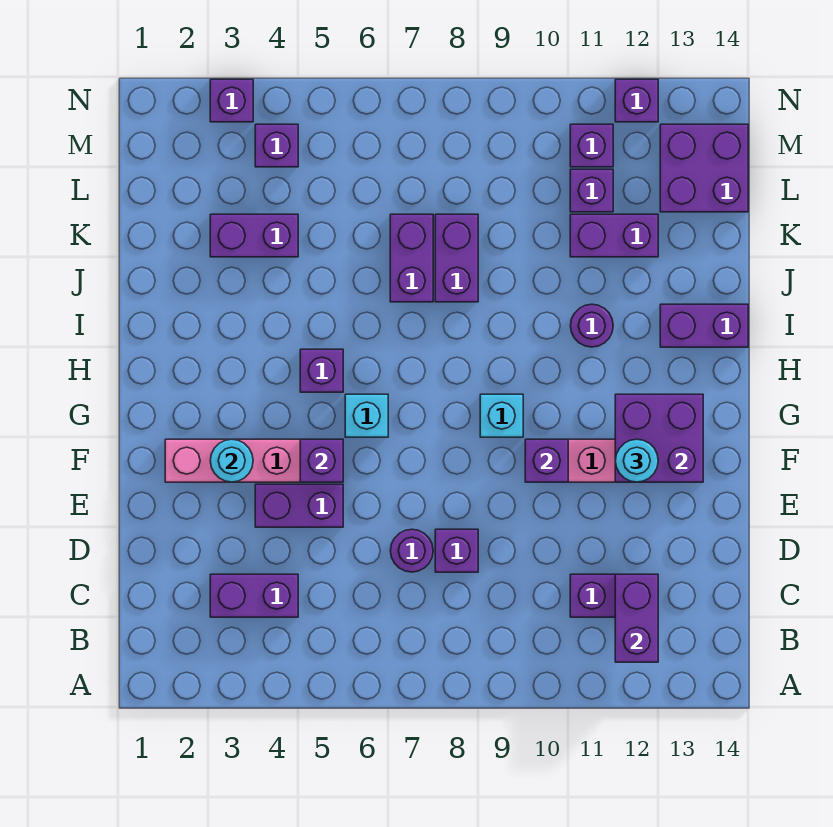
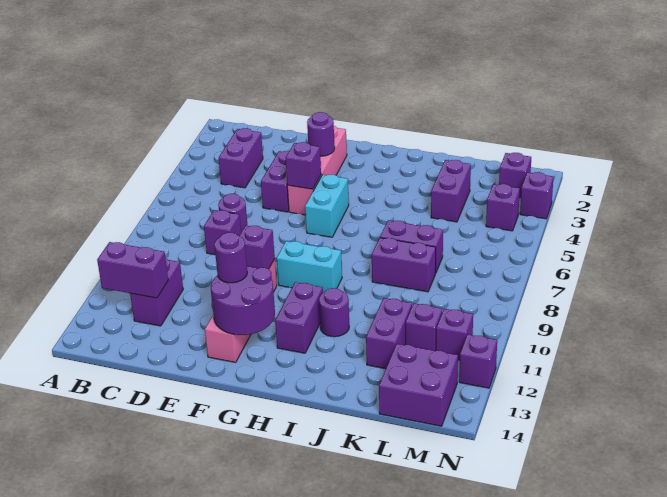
cyan round brick F3 level 2 -> purple round brick F3 level 2
purple brick F12:G13 level 2 -> purple round brick F12:G13 level 2
cyan round brick F12 level 3 -> purple round brick F12 level 3
cyan brick G6 level 1 -> cyan brick G5:G6 level 1
cyan brick G9 level 1 -> cyan brick G9:H9 level 1
purple brick H5 level 1 -> purple brick M2 level 1
purple brick I13:I14 level 1 -> purple brick H11:H12 level 1

